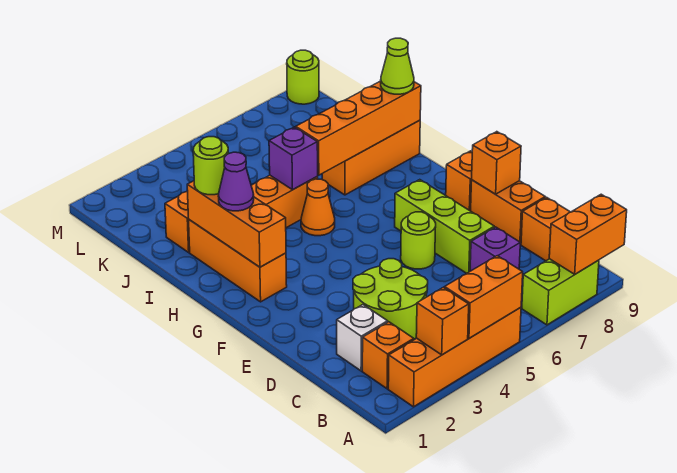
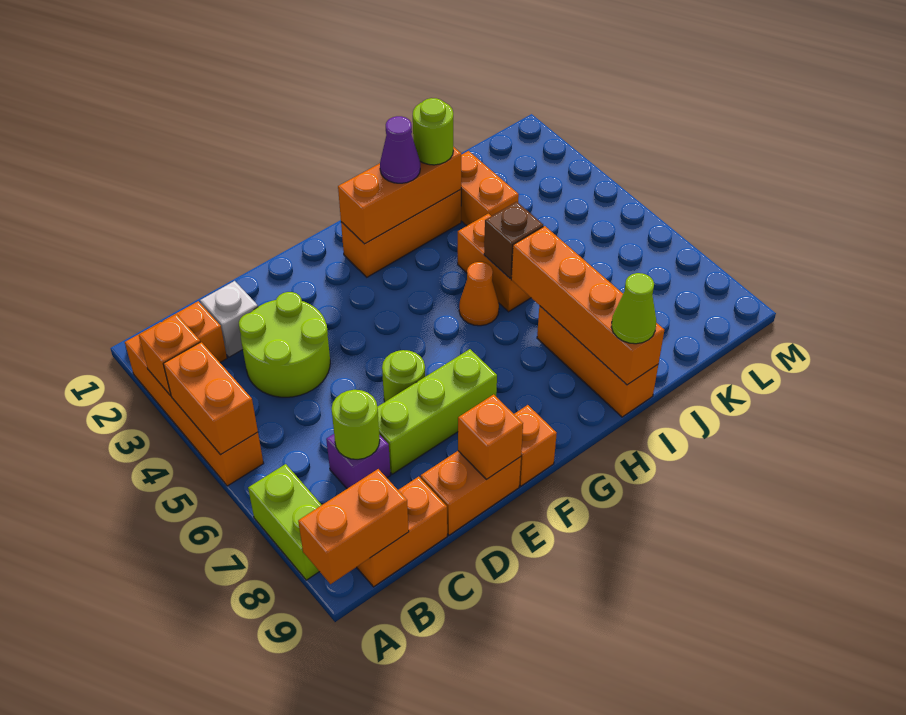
orange brick A8:A9 level 2 -> orange brick A9:B9 level 2
purple brick I5 level 2 -> brown brick I5 level 2
lime round brick M9 level 1 -> lime round brick C7 level 2

